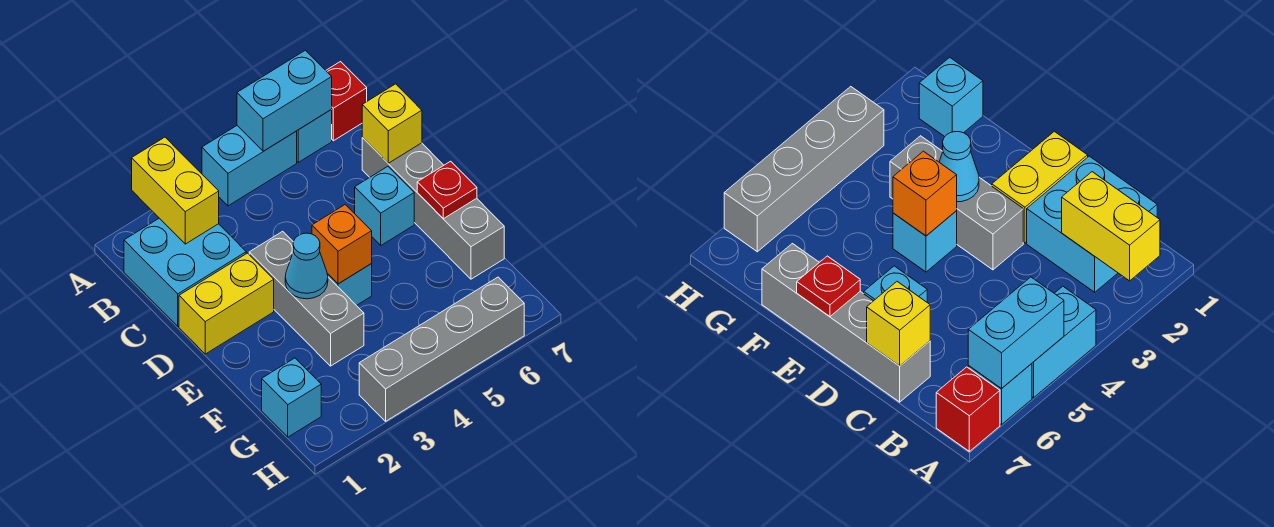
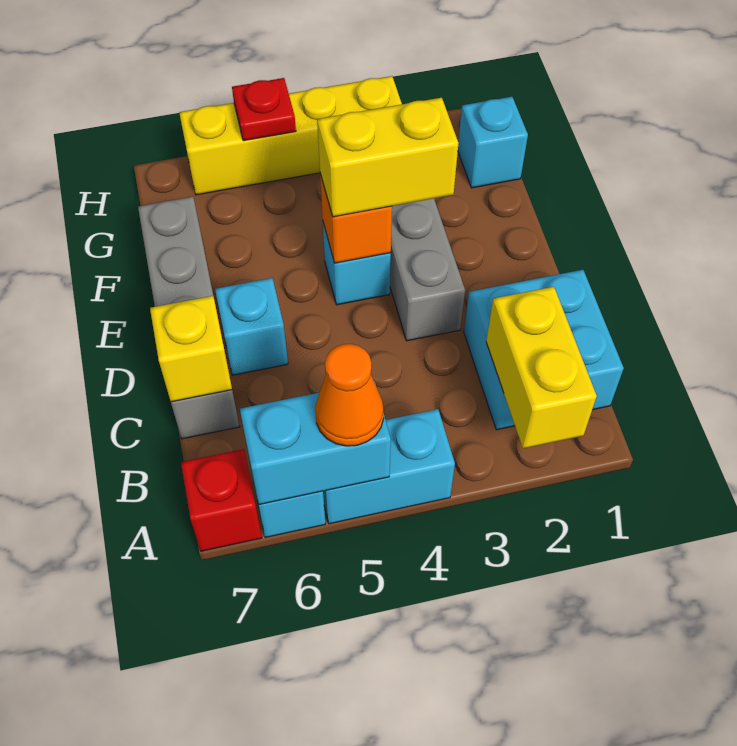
none -> orange cone A5 level 3
yellow brick D1:D2 level 1 -> yellow brick E3:E4 level 3
cyan cone E3 level 2 -> none
red plate E7 level 2 -> red plate H5 level 2
grey brick H3:H6 level 1 -> yellow brick H3:H6 level 1

